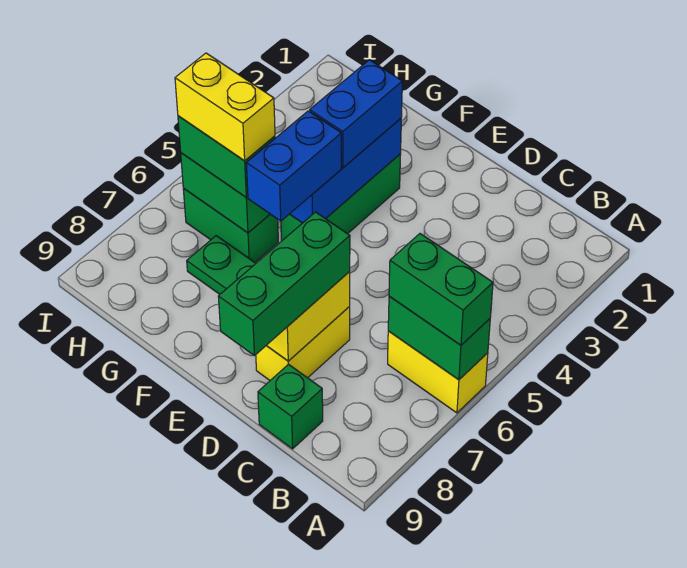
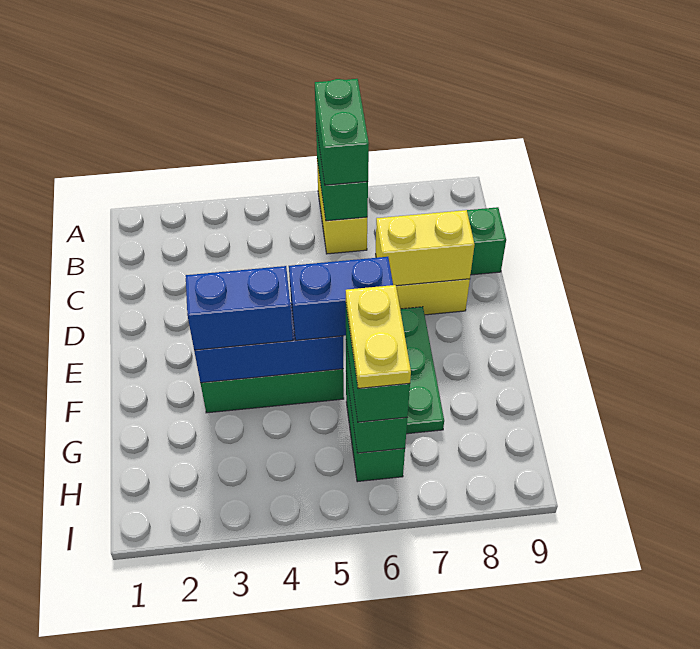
green brick D7:D9 level 3 -> none
yellow brick G6:H6 level 4 -> yellow plate G6:H6 level 4

